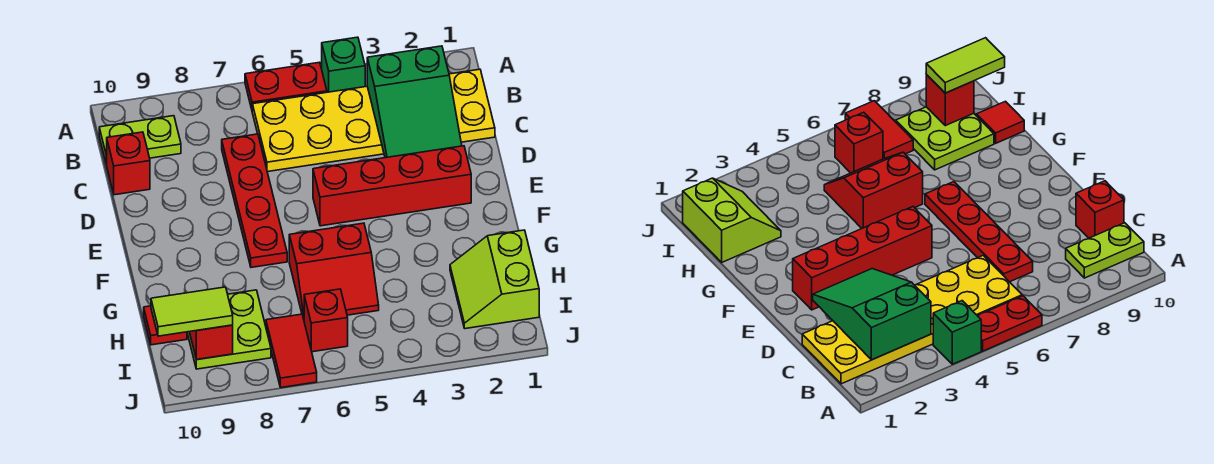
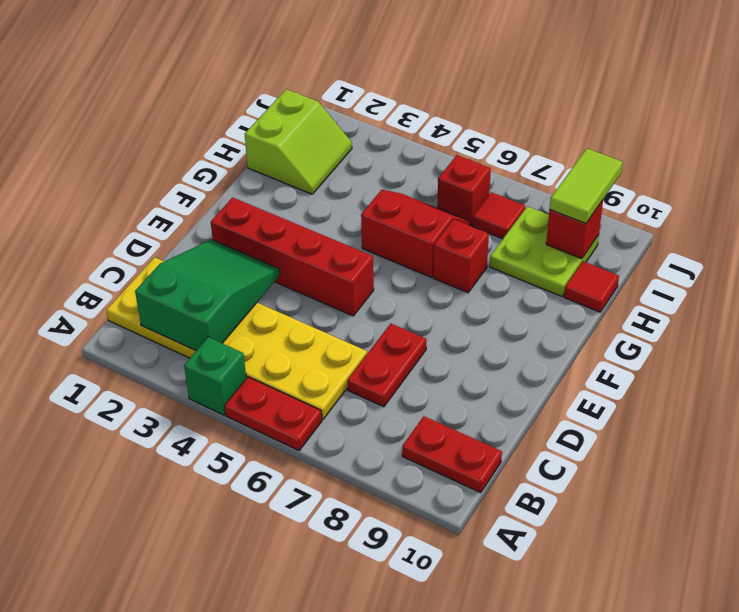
lime plate B9:B10 level 1 -> red plate B9:B10 level 1
red plate C7:F7 level 1 -> red plate C7:D7 level 1
red brick C10 level 1 -> red brick G7 level 1
red tile I7:J7 level 1 -> red tile I7 level 1
lime tile I9:I10 level 3 -> lime tile I9:J9 level 3

